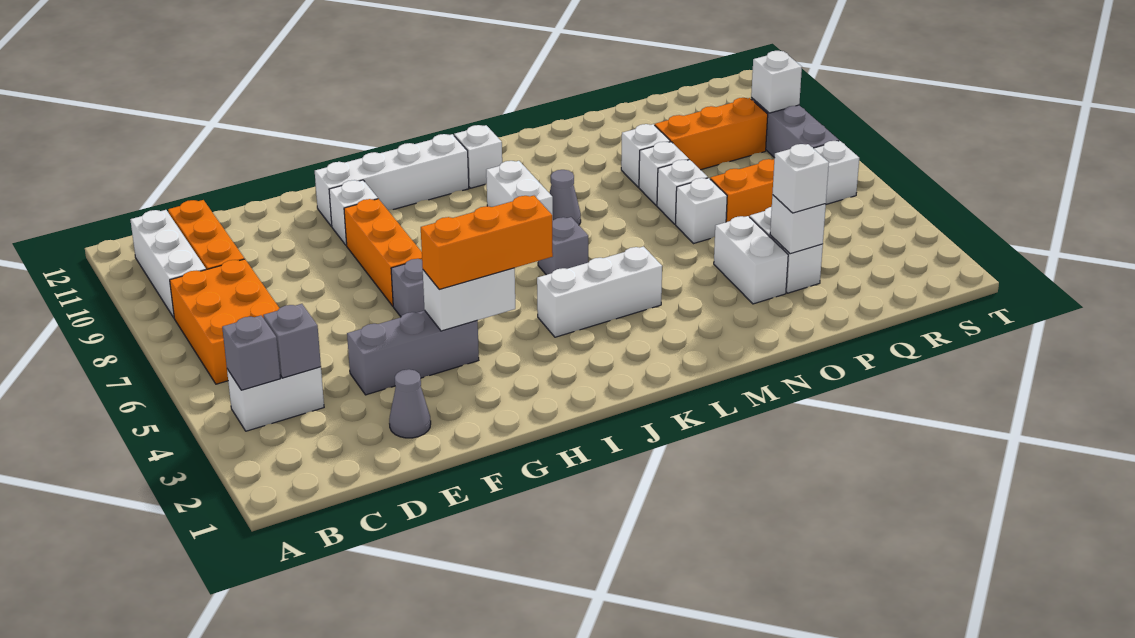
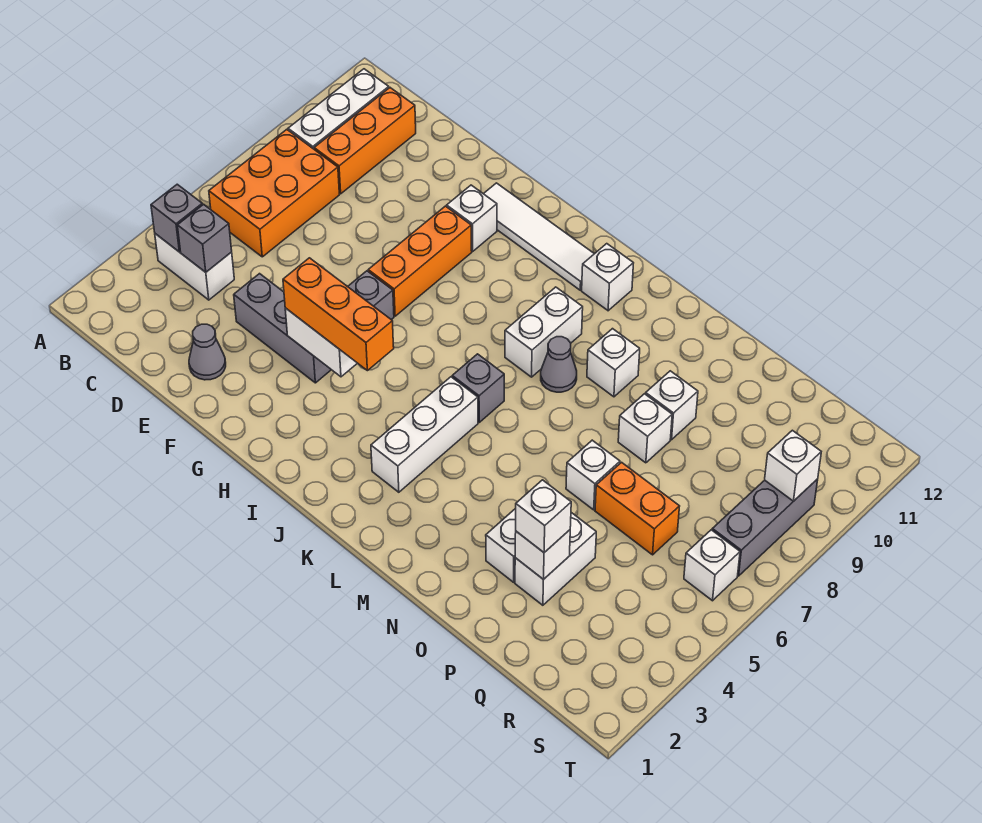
white brick G11:J11 level 1 -> white tile G11:J11 level 1
white brick J4:L4 level 1 -> white brick K3:K5 level 1
white brick O7 level 1 -> white brick M9 level 1
orange brick P9:R9 level 1 -> none

